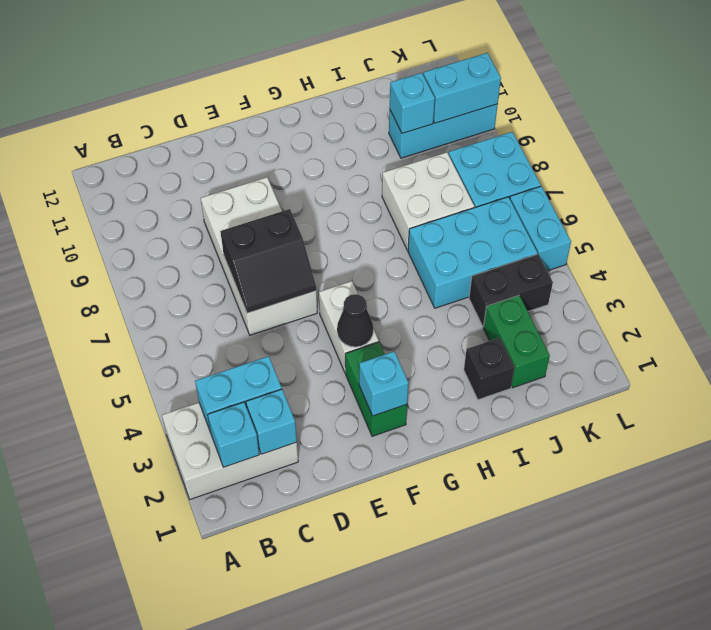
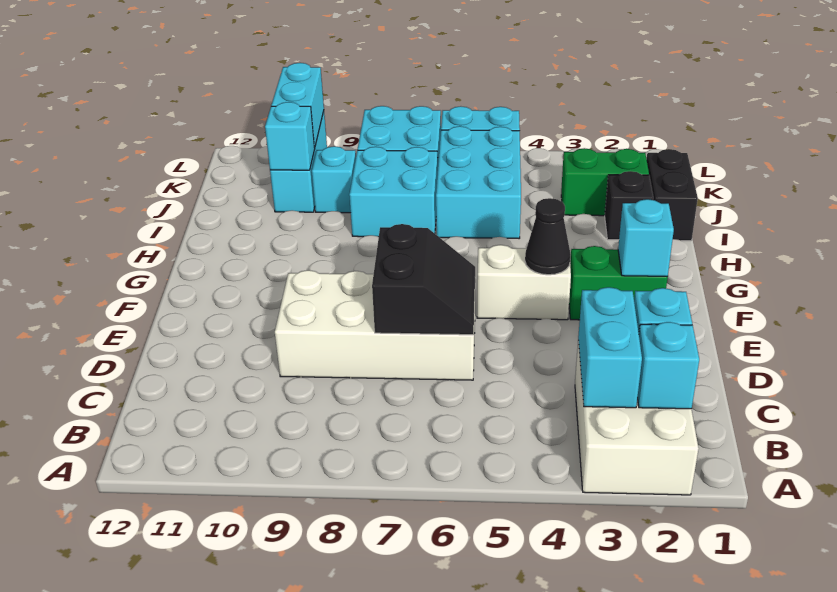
white brick I7:J8 level 1 -> cyan brick I7:J8 level 1
black brick J4:K4 level 1 -> black brick I1:J1 level 1
none -> cyan brick J9 level 1

